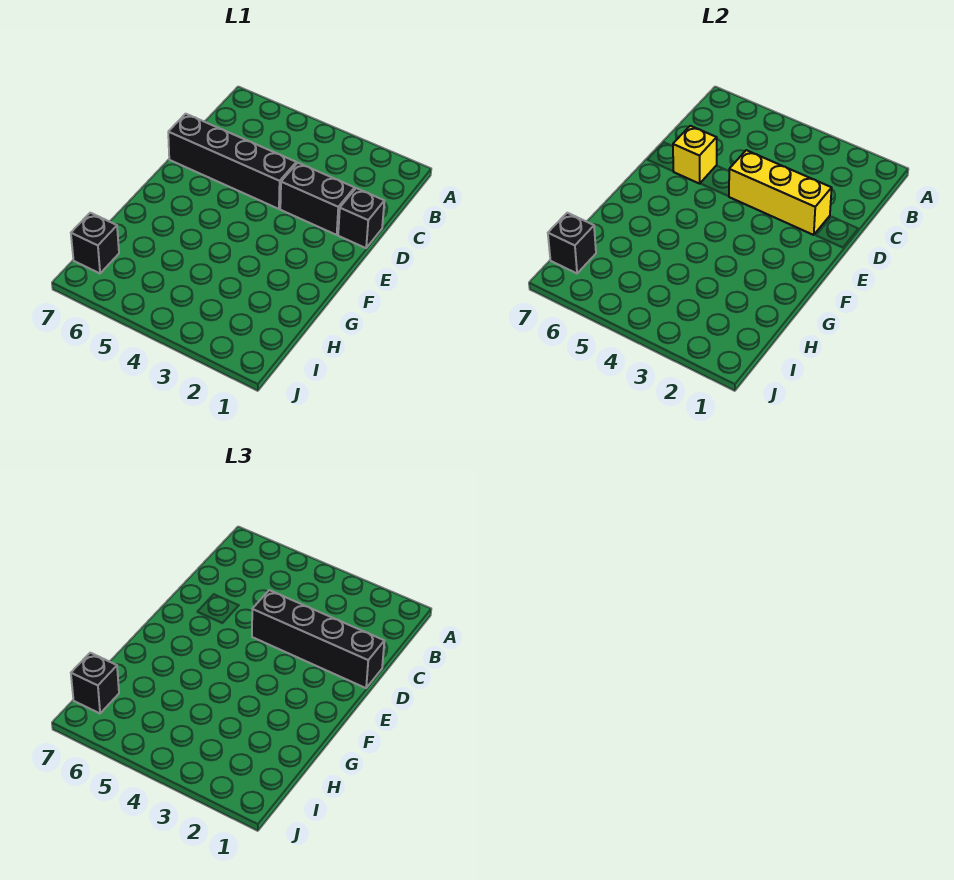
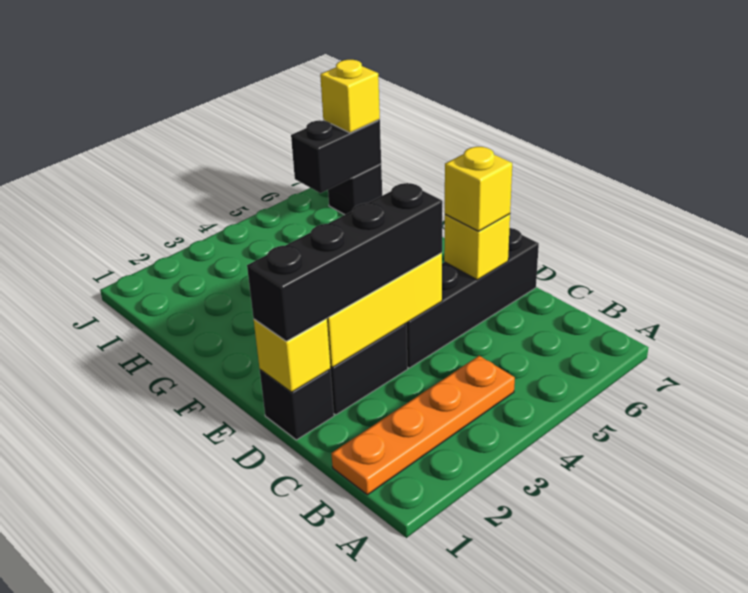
none -> orange plate B1:B4 level 1
none -> yellow brick D1 level 2
none -> yellow brick D6 level 3
black brick I7 level 2 -> black brick I6:I7 level 2
black brick I7 level 3 -> yellow brick I7 level 3

